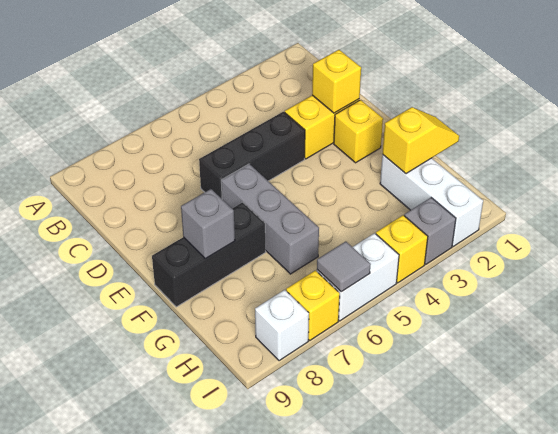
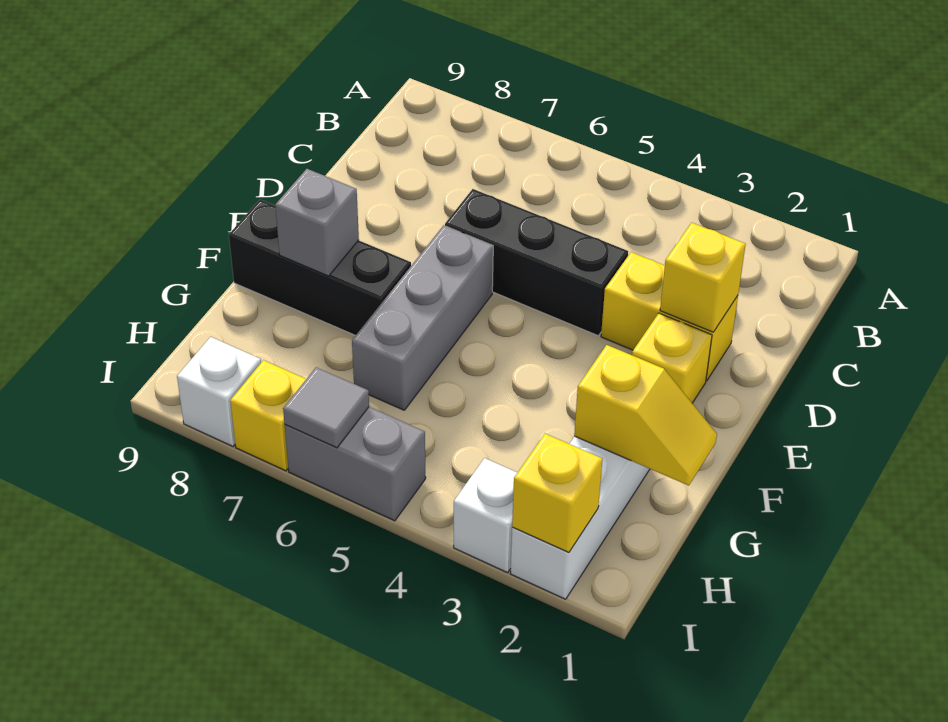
grey brick I3 level 1 -> white brick I3 level 1
yellow brick I4 level 1 -> yellow brick I2 level 2
white brick I5:I6 level 1 -> grey brick I5:I6 level 1

